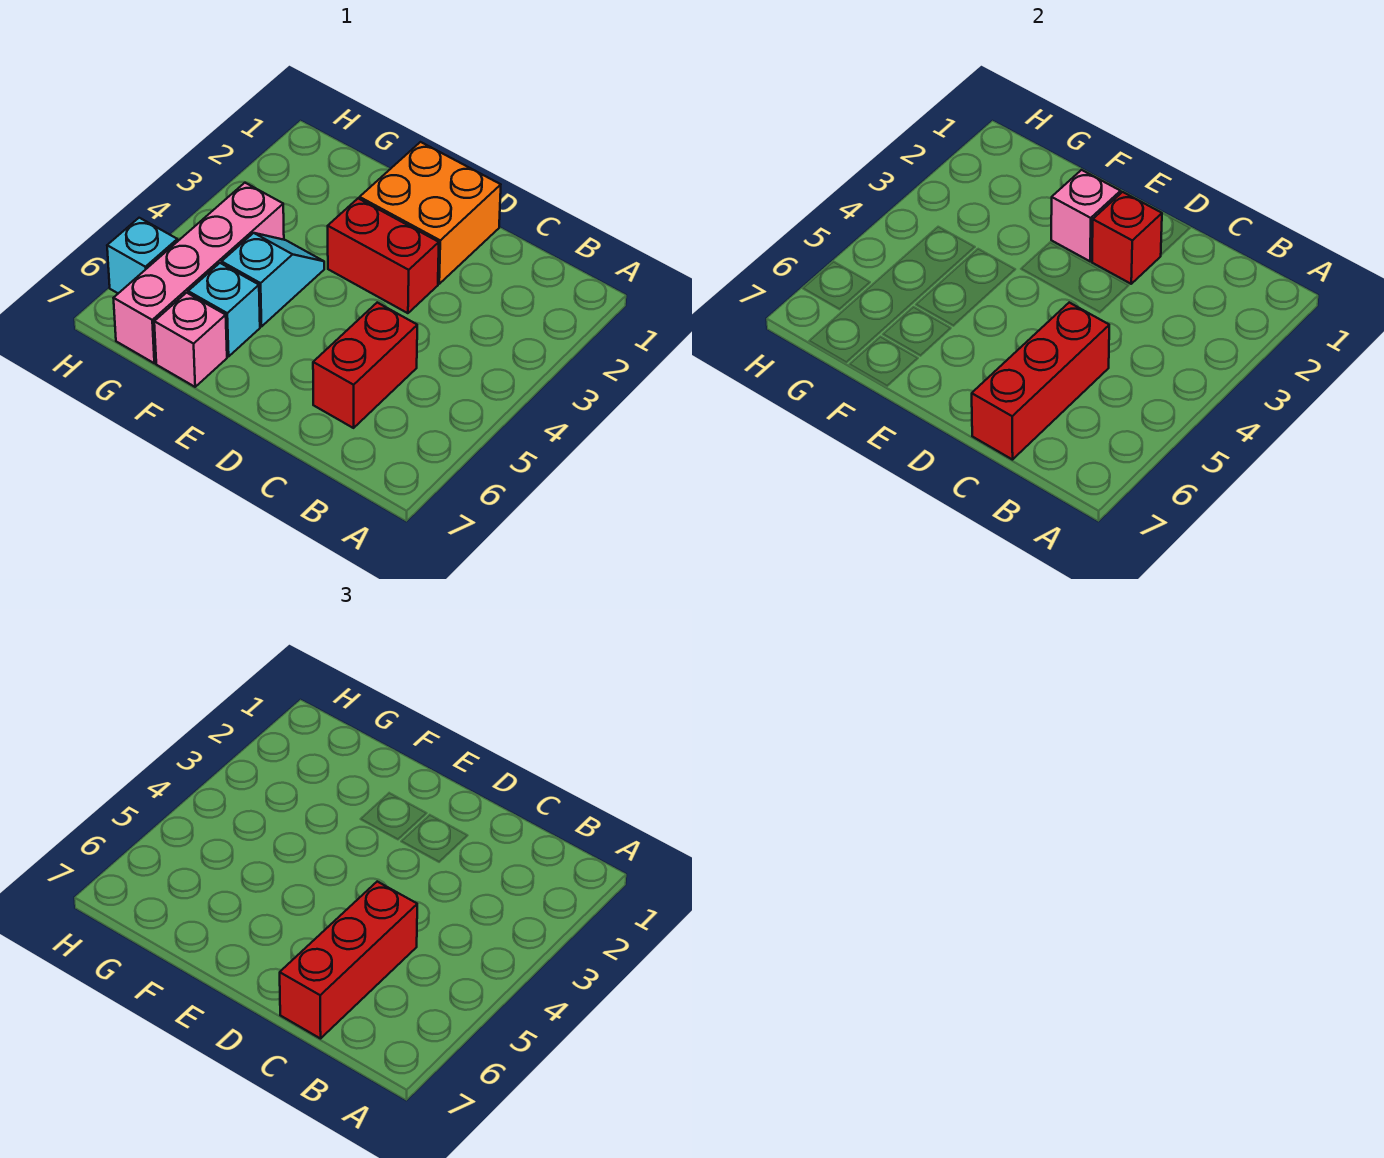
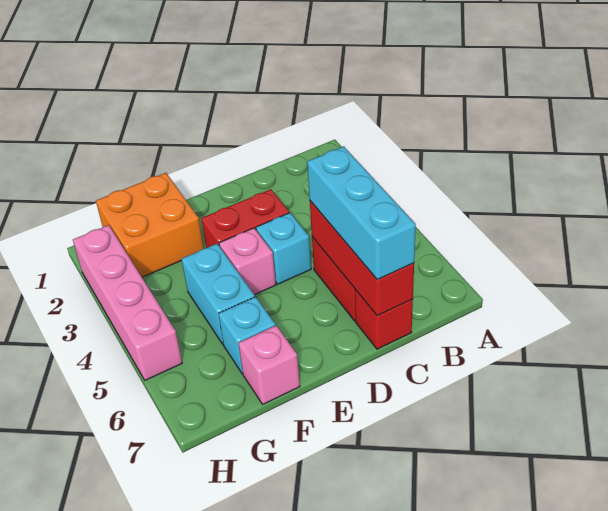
red brick C5:C7 level 3 -> cyan brick C5:C7 level 3
orange brick D1:E2 level 1 -> orange brick F1:G2 level 1
red brick D2 level 2 -> red brick C7 level 1
pink brick E2 level 2 -> pink brick E4 level 1
cyan slope F4:F5 level 1 top 5 -> cyan brick F4:F5 level 1
pink brick G4:G7 level 1 -> pink brick H2:H5 level 1
cyan brick H6 level 1 -> cyan brick D4 level 1

